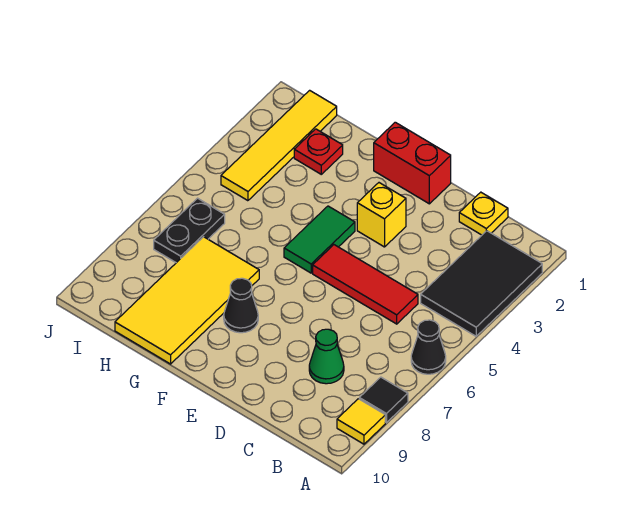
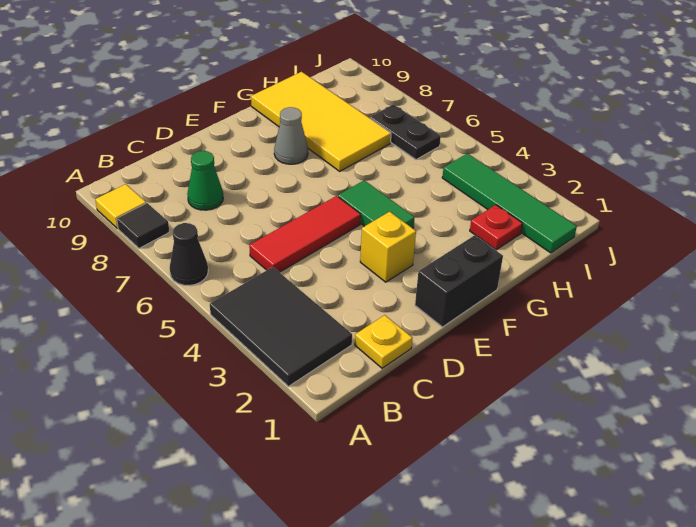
red brick E1:F1 level 1 -> black brick E1:F1 level 1
black cone F8 level 1 -> grey cone F8 level 1
yellow tile I1:I4 level 1 -> green tile I1:I4 level 1

